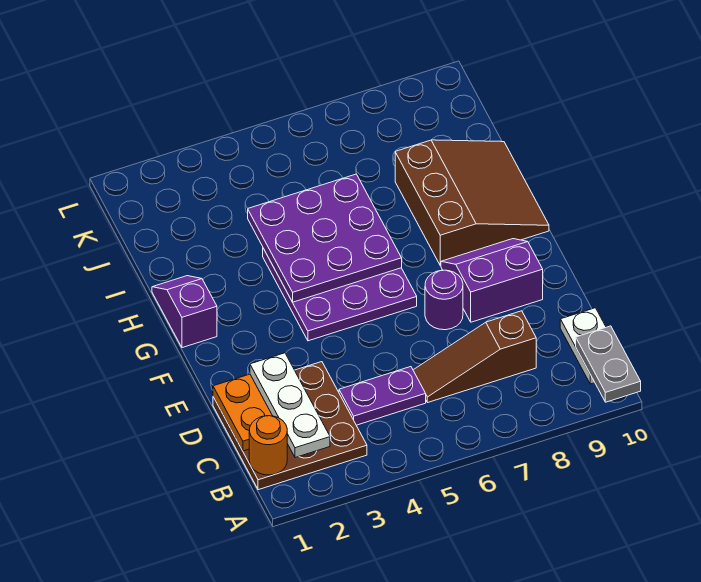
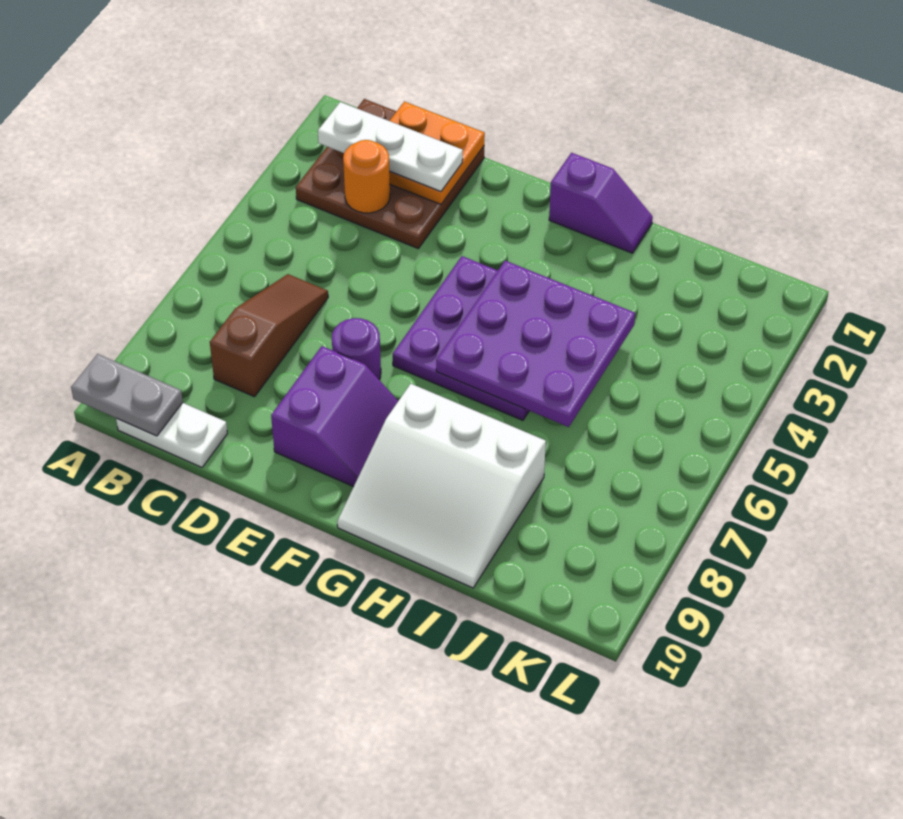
orange round brick B1 level 2 -> orange round brick C3 level 2
purple plate C4:C5 level 1 -> none
brown slope G8:I10 level 1 top 8 -> white slope G8:I10 level 1 top 8

